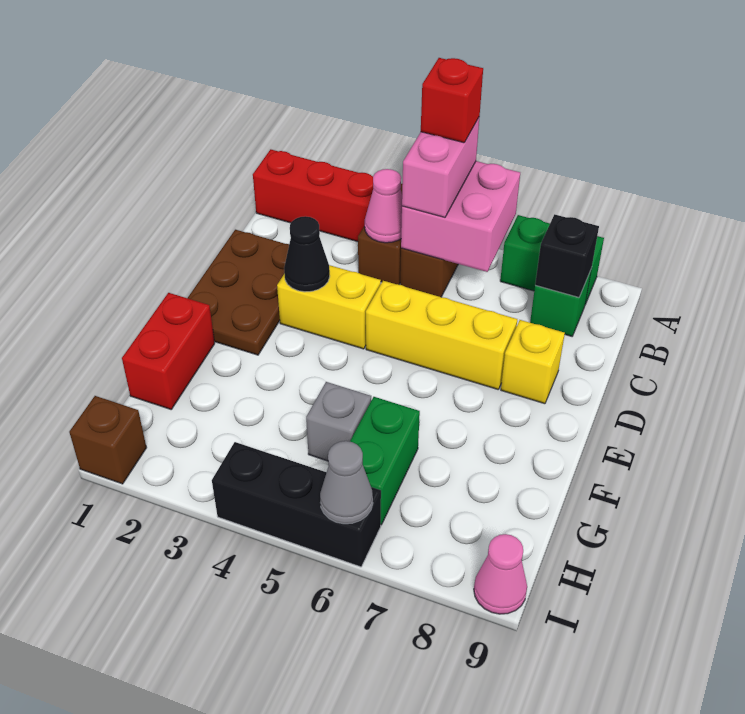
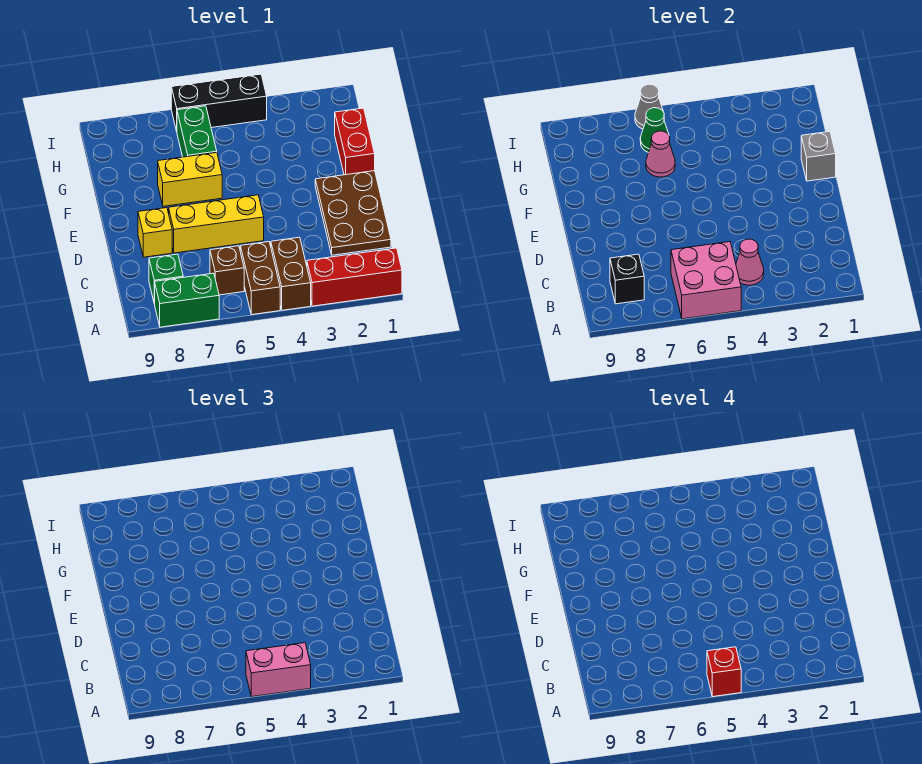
pink brick A5:B5 level 3 -> pink brick A4:A5 level 3
yellow brick D3:D4 level 1 -> yellow brick F6:F7 level 1
black cone D3 level 2 -> none
grey brick G5 level 1 -> grey brick F1 level 2
none -> green cone H6 level 2
brown brick I1 level 1 -> brown brick B6 level 1
pink cone I9 level 1 -> pink cone G6 level 2

